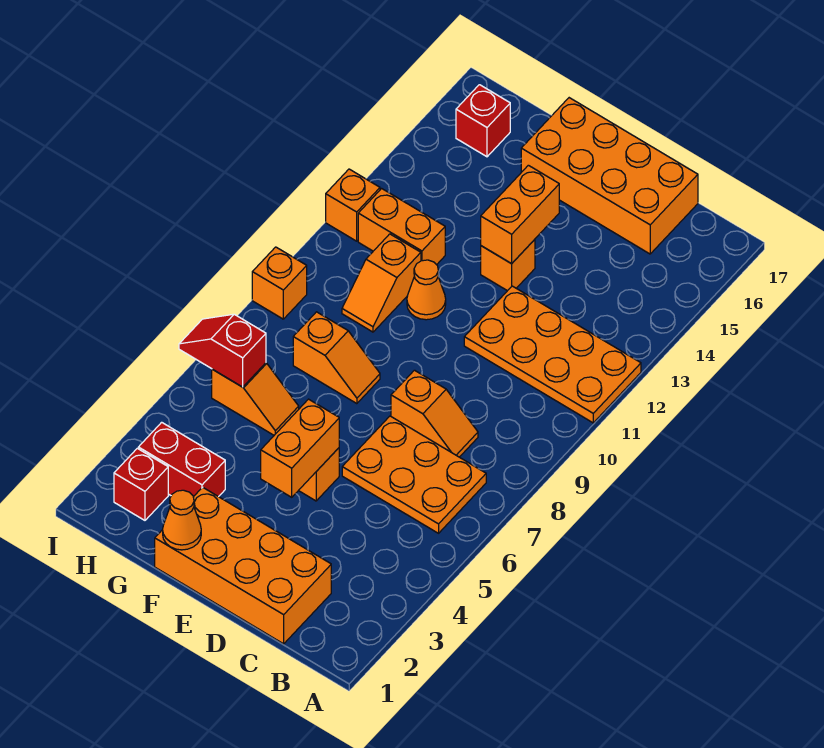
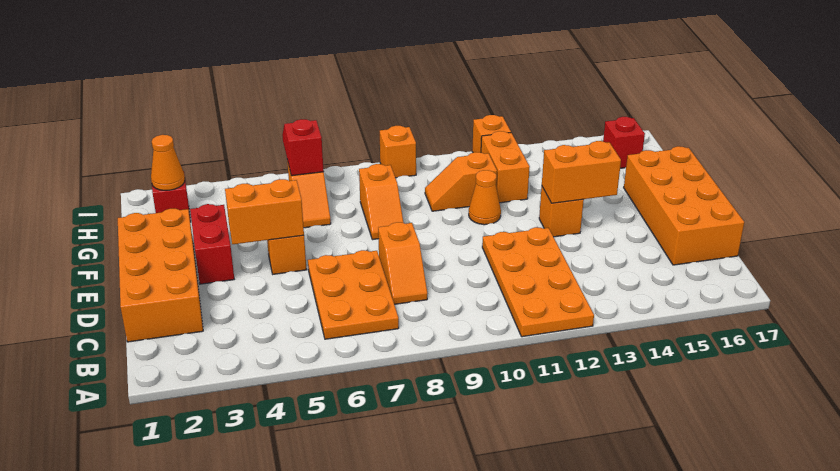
orange cone F1 level 2 -> orange cone H2 level 2
red brick G3:H3 level 1 -> red brick E3:F3 level 1

